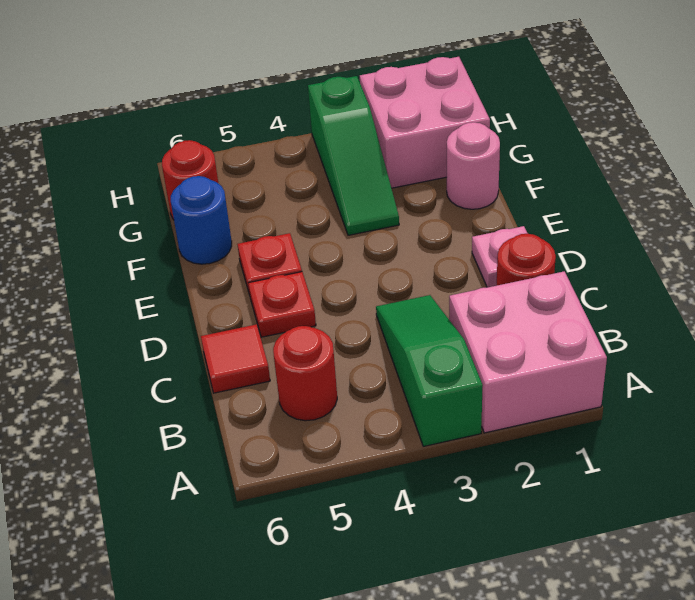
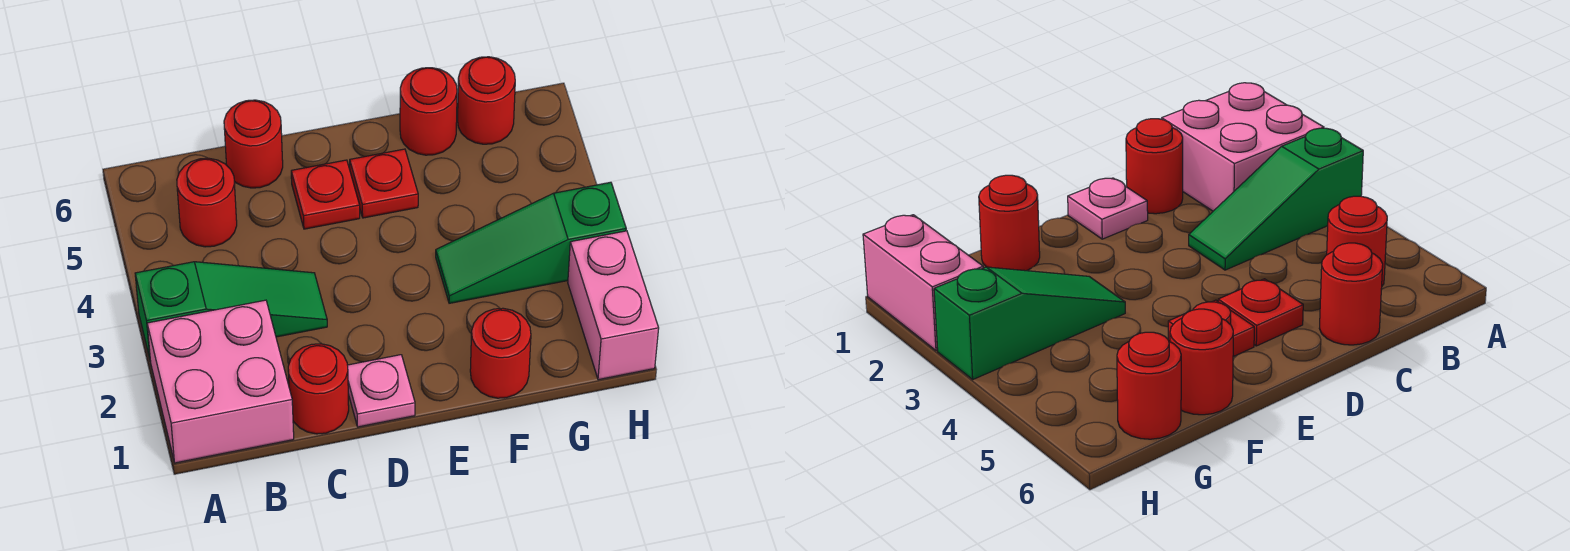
red tile C6 level 1 -> red round brick C6 level 1
pink round brick F1 level 1 -> red round brick F1 level 1
blue round brick F6 level 1 -> red round brick F6 level 1
pink brick G1:H2 level 1 -> pink brick H1:H2 level 1

